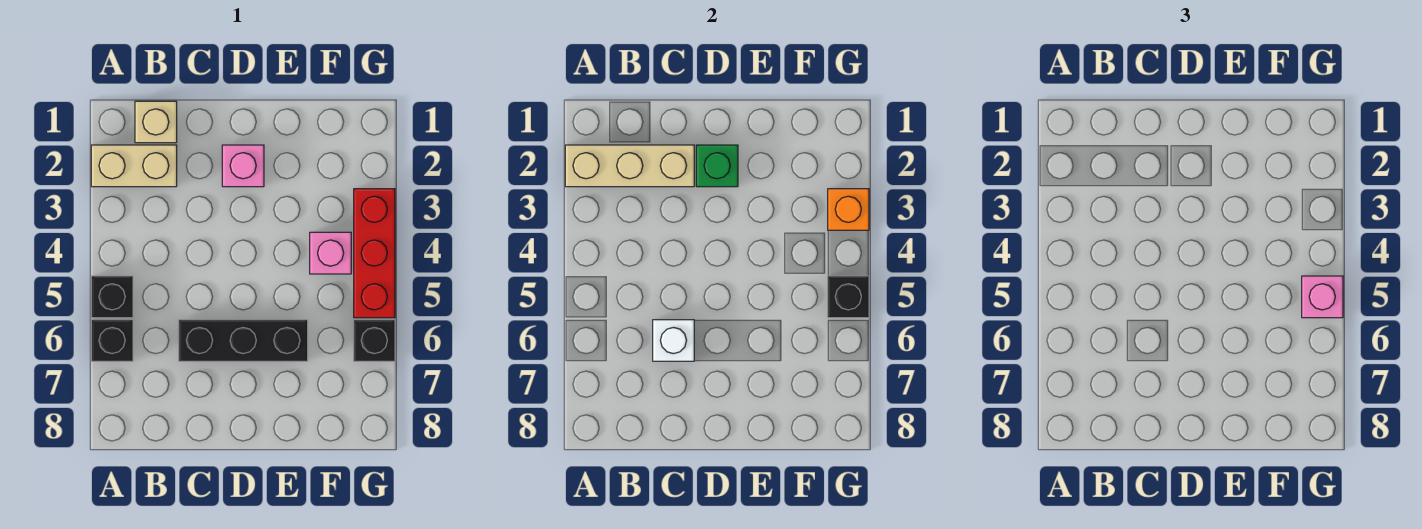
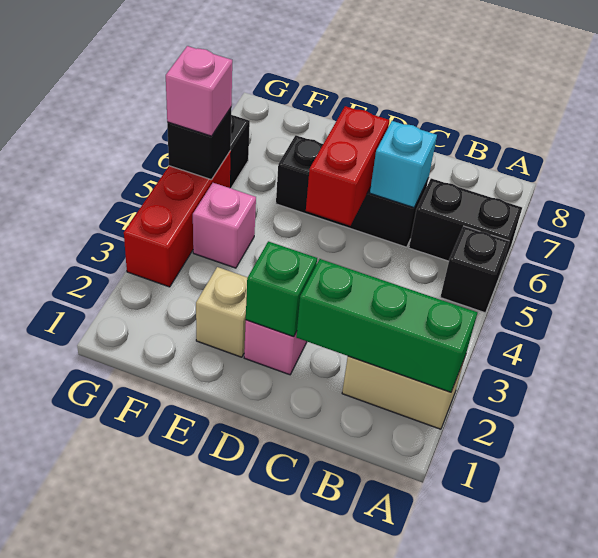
tan brick A2:C2 level 2 -> green brick A2:C2 level 2
black brick A6 level 1 -> black brick A6:B6 level 1
tan brick B1 level 1 -> tan brick E2 level 1
white brick C6 level 2 -> cyan brick C6 level 2
none -> red brick D5:D6 level 2
orange brick G3 level 2 -> none

